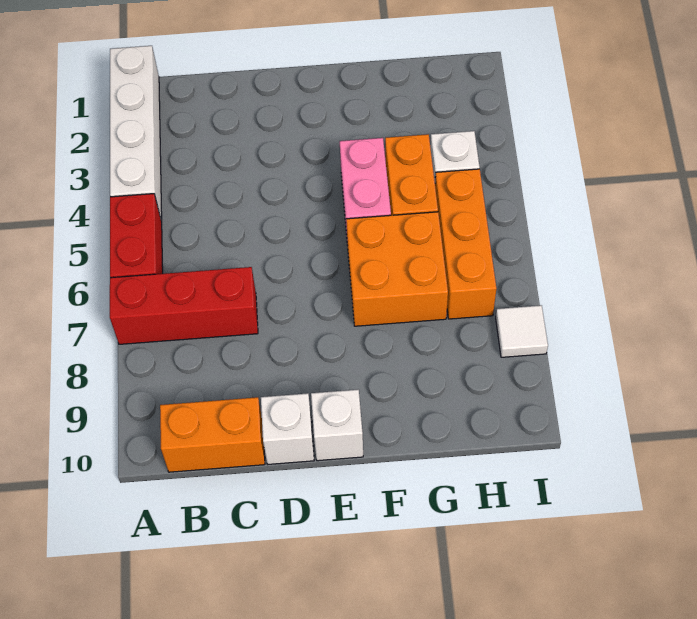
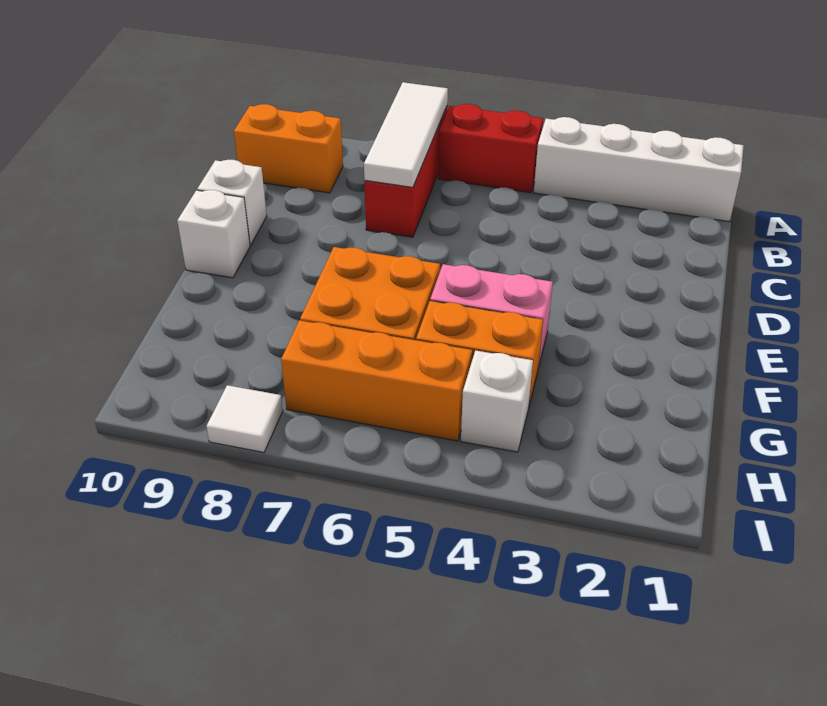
none -> white tile A7:C7 level 2
orange brick B10:C10 level 1 -> orange brick B9:B10 level 1

